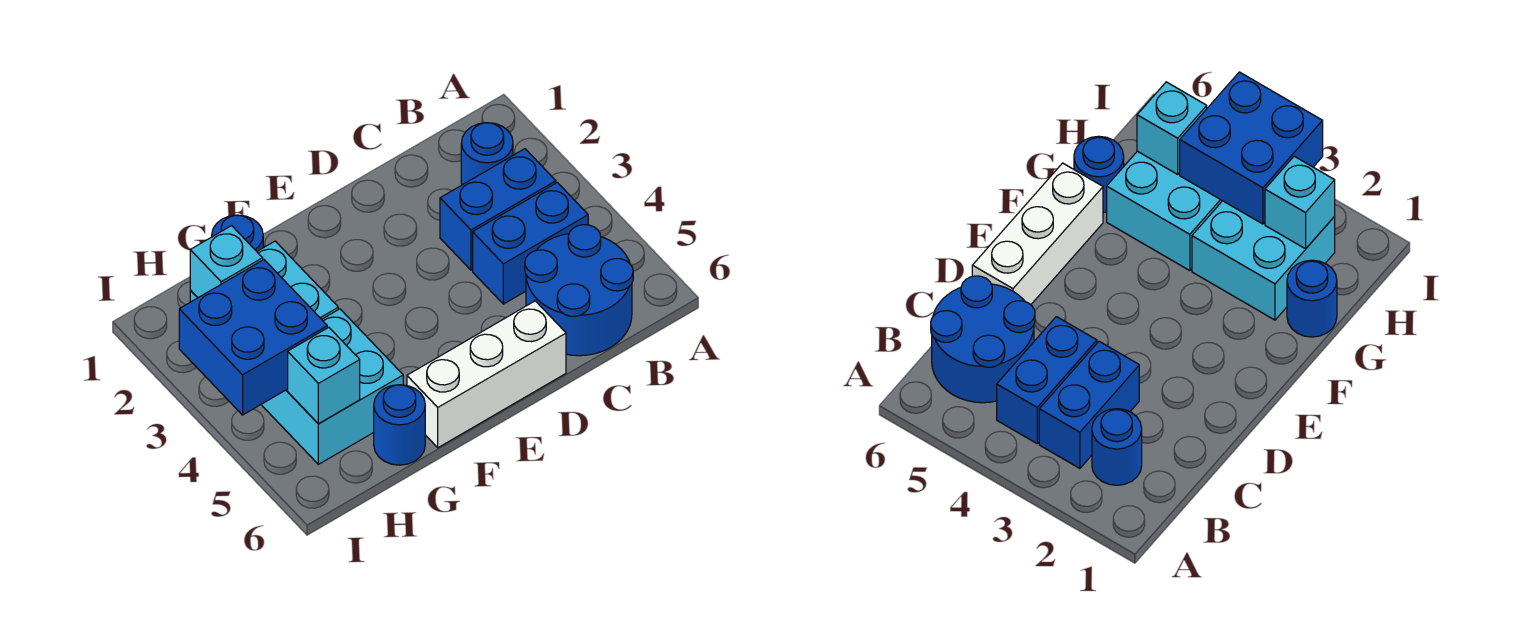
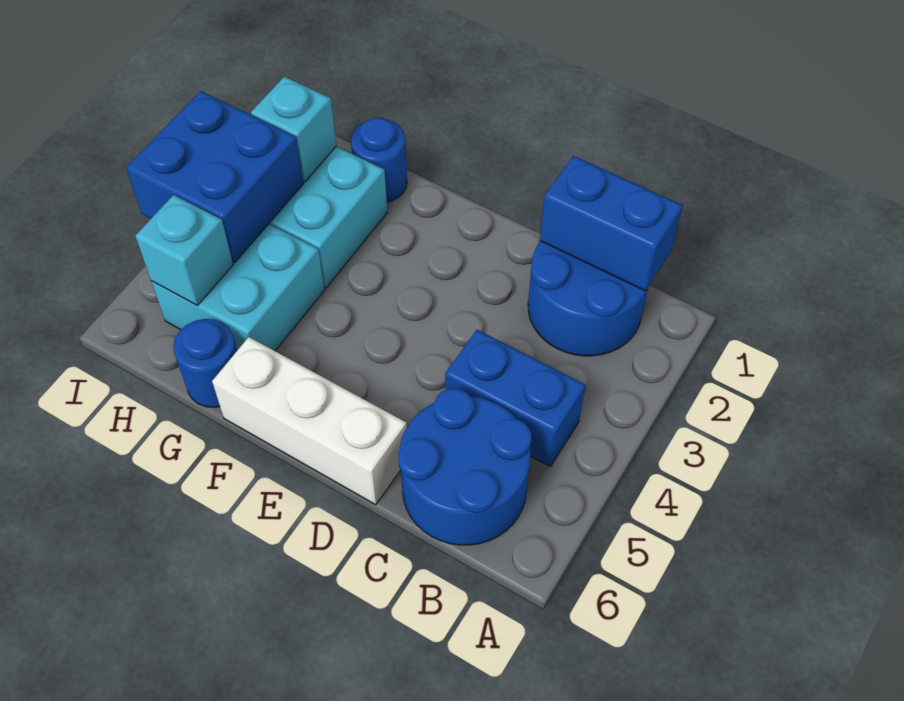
blue round brick B2 level 1 -> blue round brick B1:C2 level 1
blue brick B3:C3 level 1 -> blue brick B1:C1 level 2

